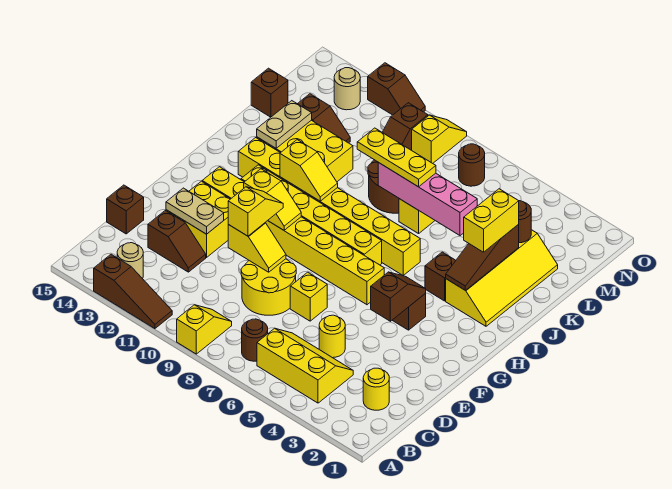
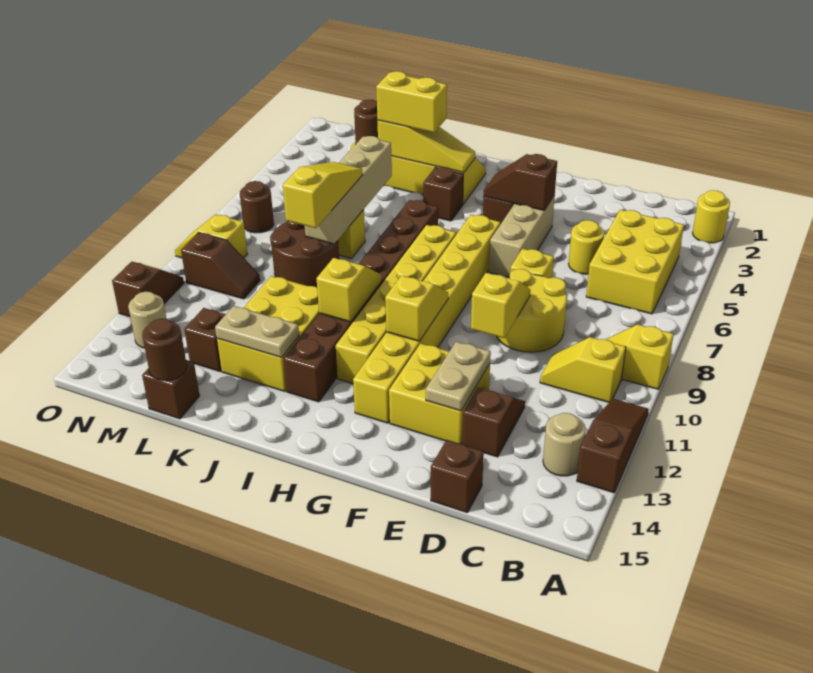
yellow slope B4:C6 level 1 top B -> yellow brick B4:C6 level 1
brown round brick B7 level 1 -> brown round brick L15 level 2
yellow round brick C2 level 1 -> yellow round brick A2 level 1
yellow slope E10:F10 level 3 top E -> yellow slope B10:C10 level 1 top B
none -> tan brick F4:F6 level 1
brown slope I3:K3 level 2 top K -> yellow slope I3:K3 level 2 top K
yellow brick I6:I13 level 1 -> brown brick I6:I13 level 1
pink brick K5:K8 level 2 -> tan brick K5:K8 level 2
yellow plate K7:K9 level 3 -> yellow slope K7:K9 level 3 top 9

